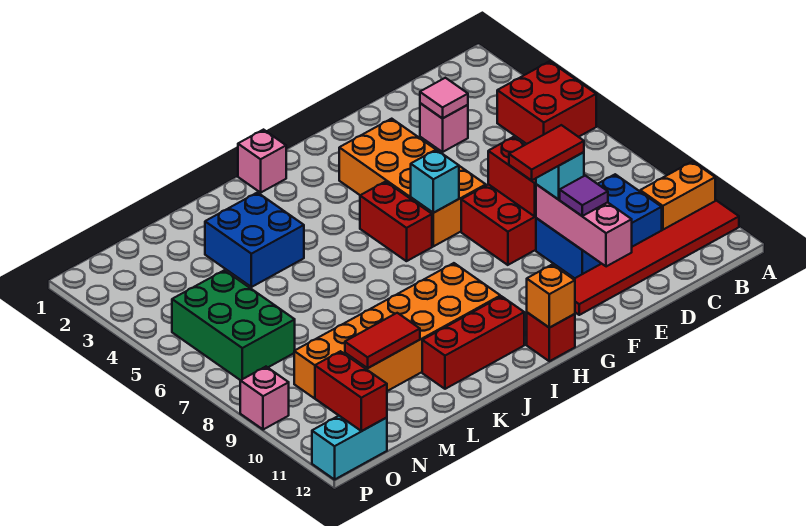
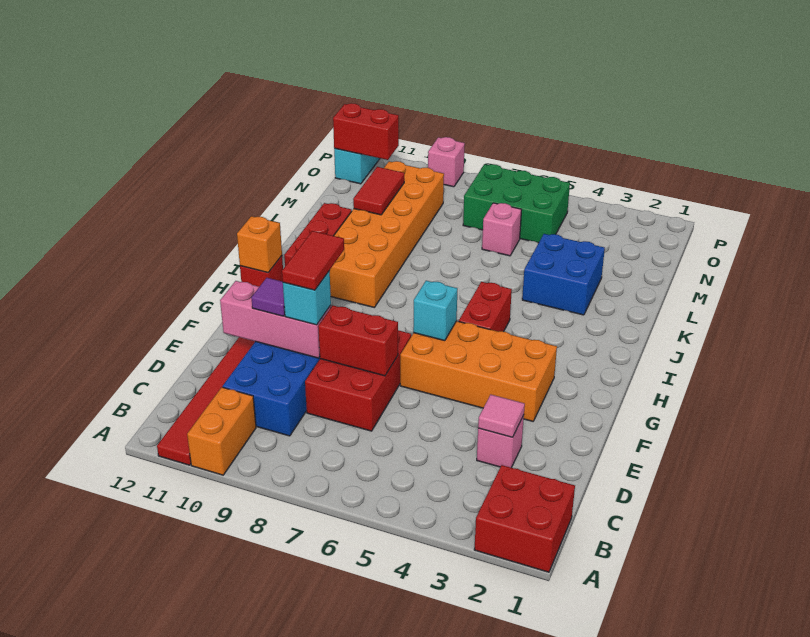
red brick A4:B5 level 1 -> red brick A1:B2 level 1
red brick H5:H6 level 1 -> red brick H5:I5 level 1
pink brick I1 level 1 -> pink brick M6 level 1

